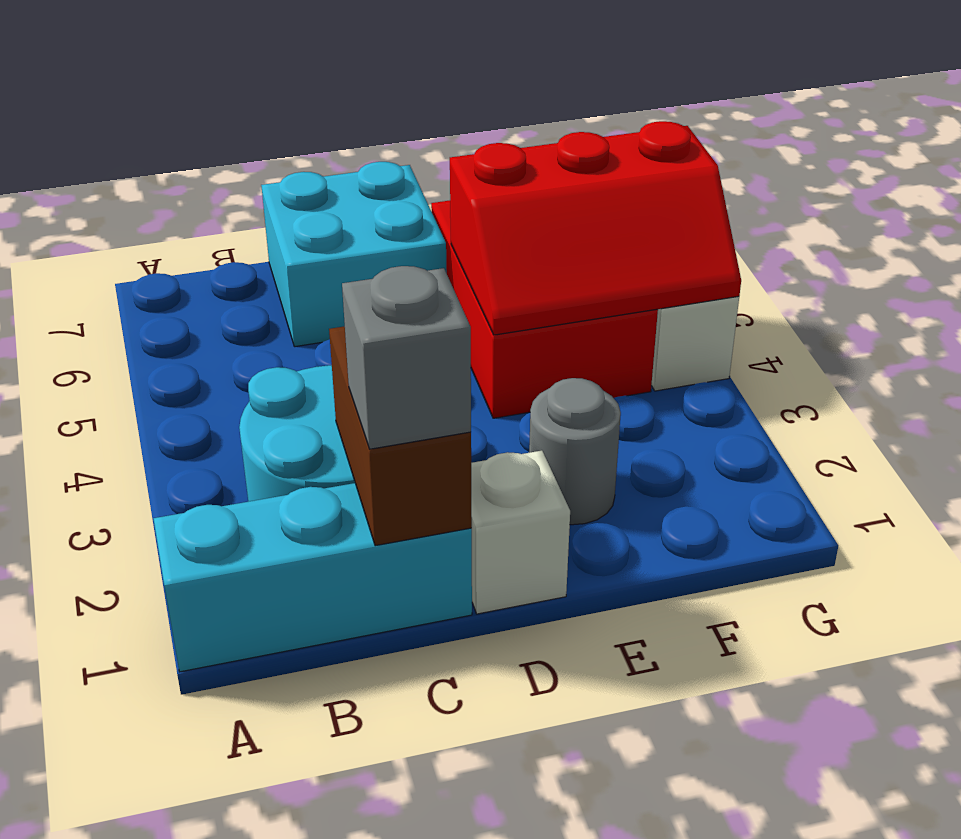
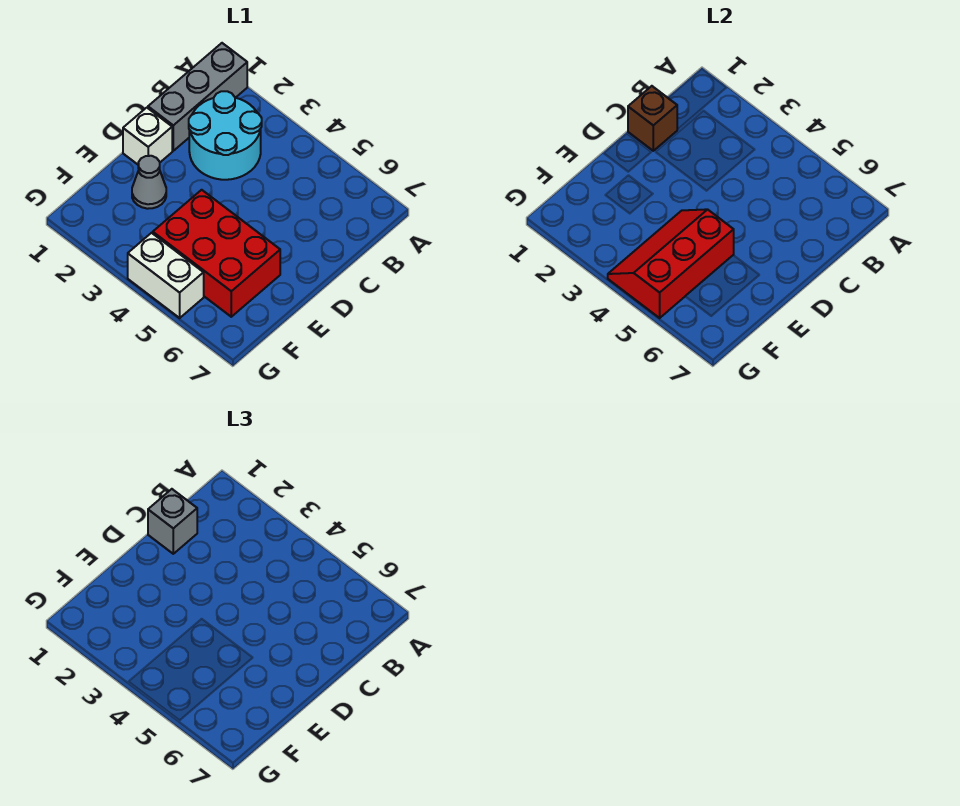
cyan brick A1:C1 level 1 -> grey brick A1:C1 level 1
brown brick C1:C2 level 2 -> brown brick C1 level 2
cyan brick C6:D7 level 1 -> none
grey round brick E2 level 1 -> grey cone E2 level 1

